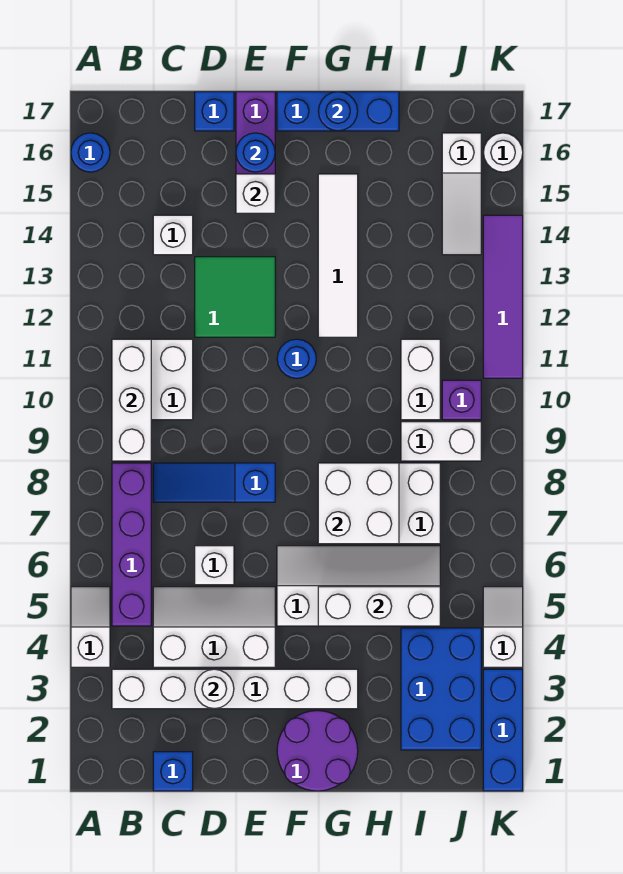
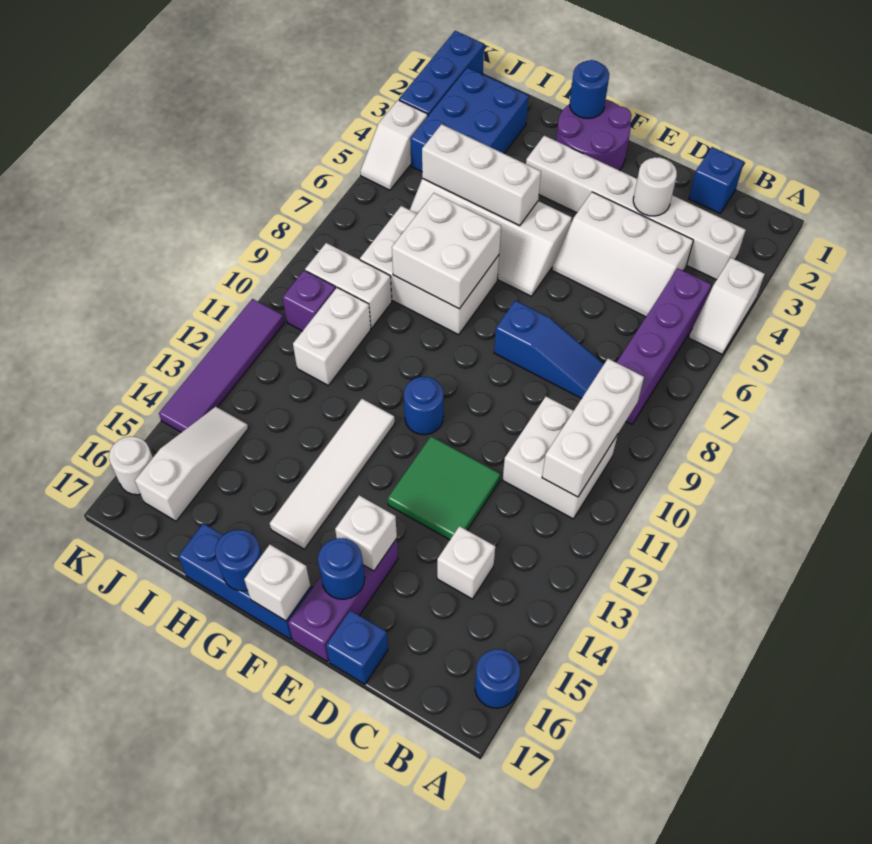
white brick D6 level 1 -> white brick F17 level 2
none -> blue round brick G1 level 2

